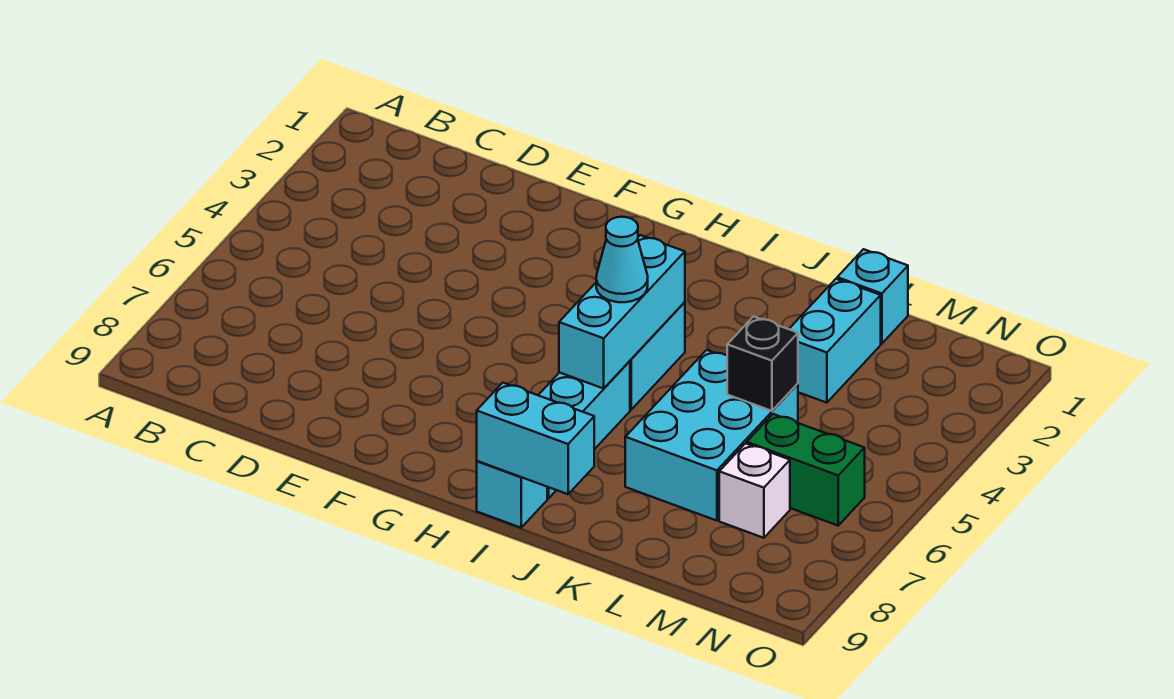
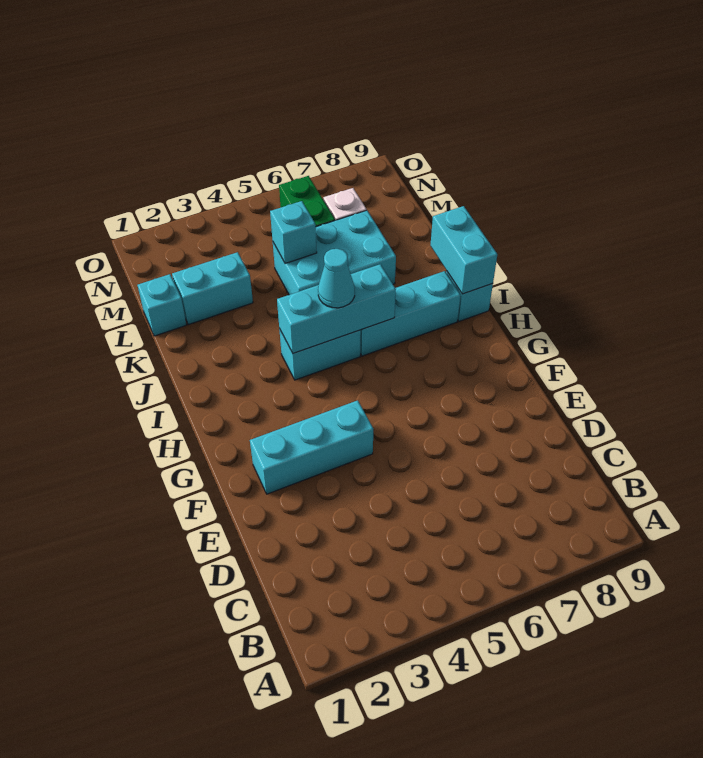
none -> cyan brick F2:F4 level 1
black brick L5 level 2 -> cyan brick L5 level 2

